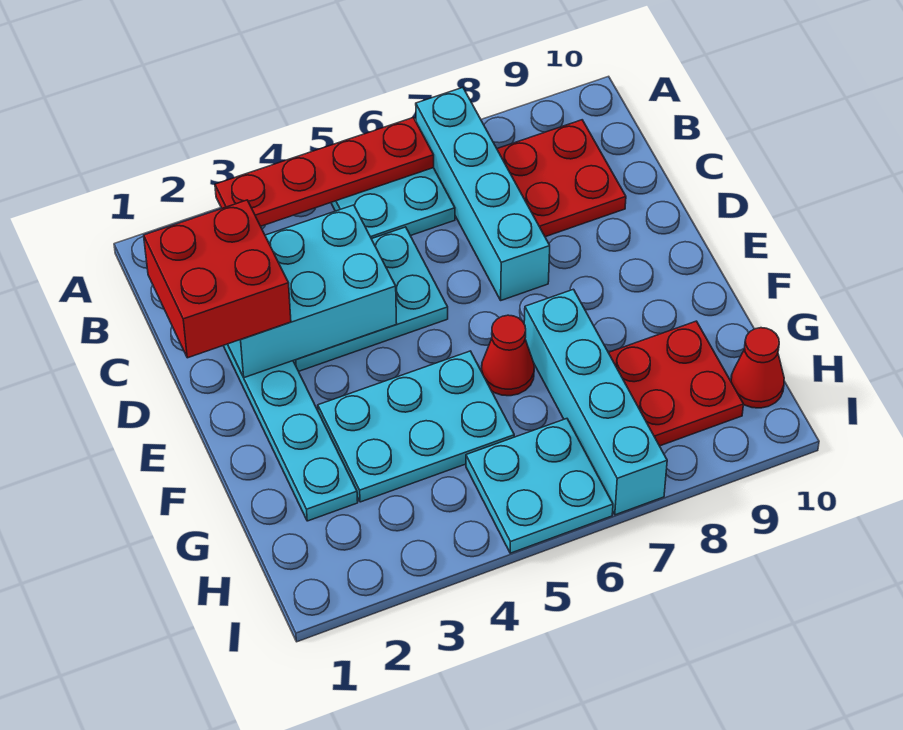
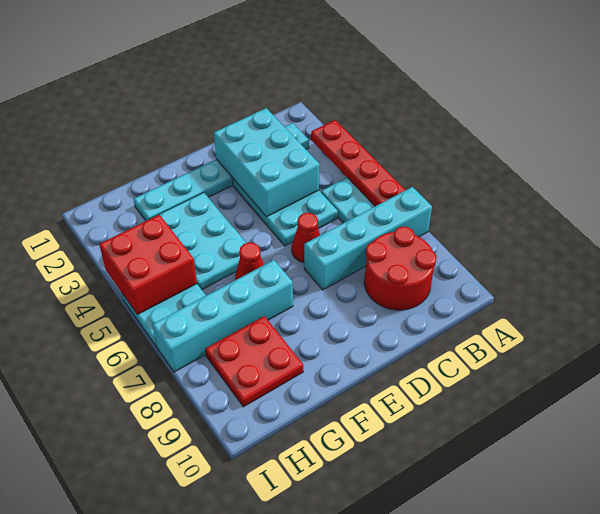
red plate B8:C9 level 1 -> red round brick B8:C9 level 1
red brick C1:D2 level 3 -> red brick H4:I5 level 2
red cone H10 level 1 -> red cone D6 level 1

